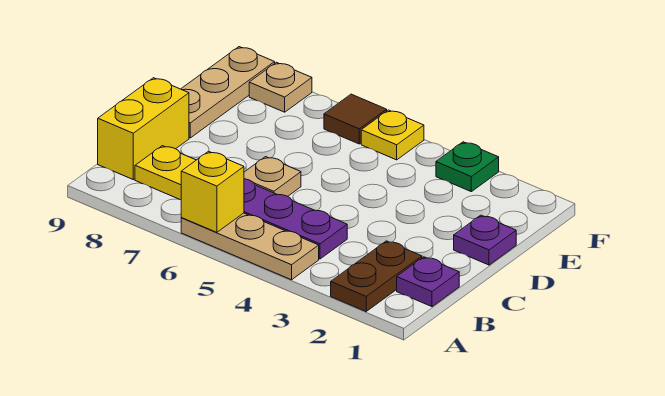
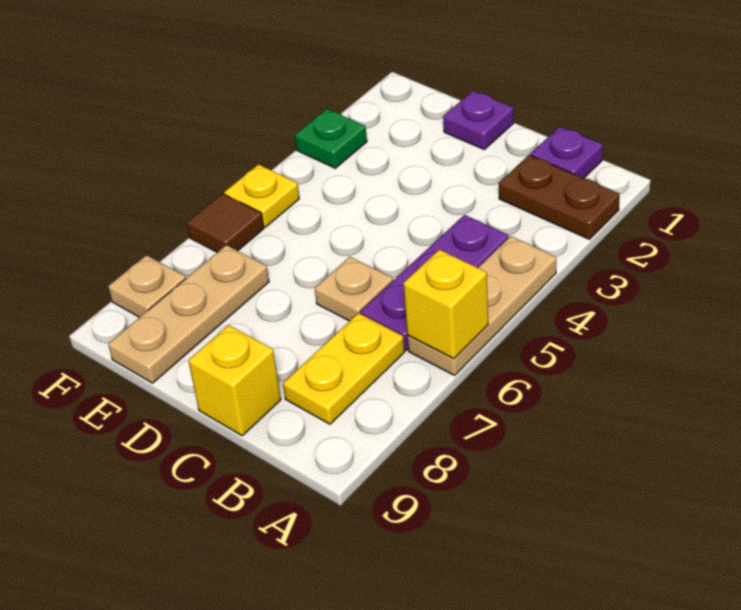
yellow brick B9:C9 level 1 -> yellow brick C9 level 1
tan plate D9:F9 level 1 -> tan plate E7:E9 level 1

